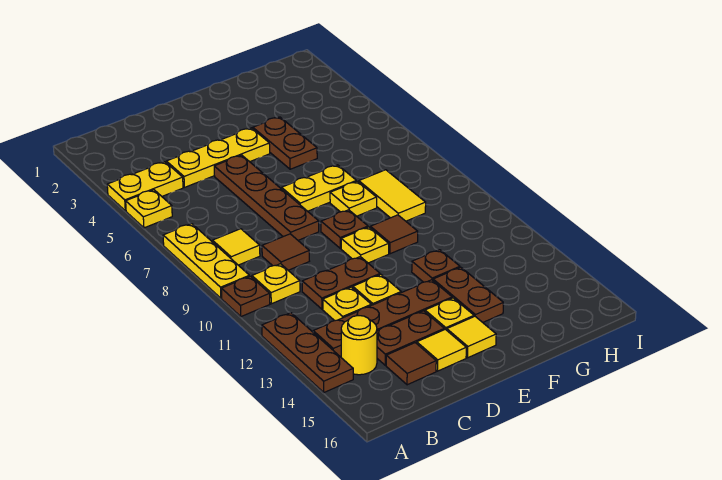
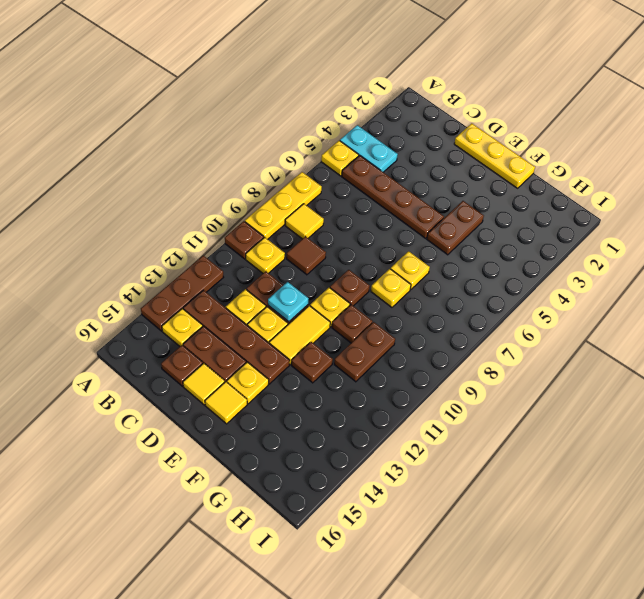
yellow plate A4:B4 level 1 -> cyan plate A4:B4 level 1
yellow round brick B14 level 1 -> yellow plate B14 level 1
yellow plate C4:E4 level 1 -> yellow plate D1:F1 level 1
brown tile C15 level 1 -> brown plate C15 level 1
brown plate D5:D8 level 1 -> brown plate B5:E5 level 1
none -> cyan plate D11 level 2
yellow plate E7:F7 level 1 -> yellow plate F7 level 1
brown tile F10 level 1 -> brown plate F10 level 1
brown plate F13:F14 level 1 -> brown plate G10:G11 level 1
yellow tile G8:G9 level 1 -> yellow tile E11:E12 level 1

